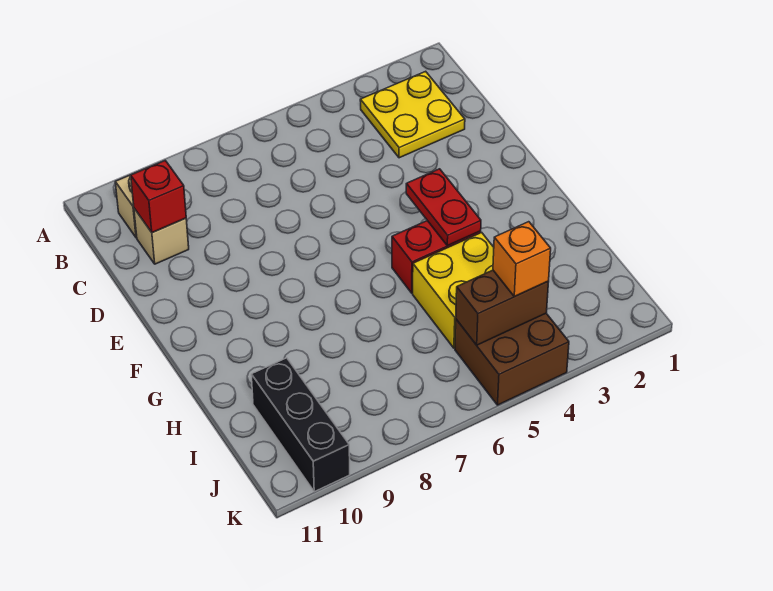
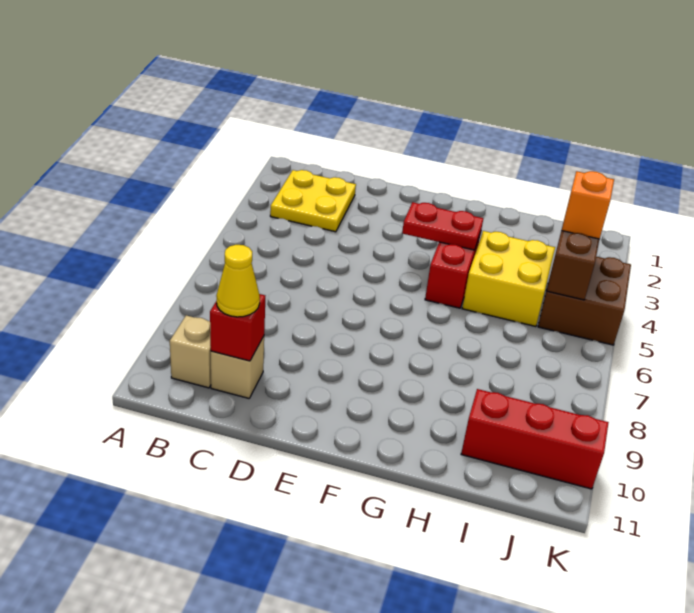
none -> yellow cone C10 level 3
black brick I10:K10 level 1 -> red brick I10:K10 level 1

